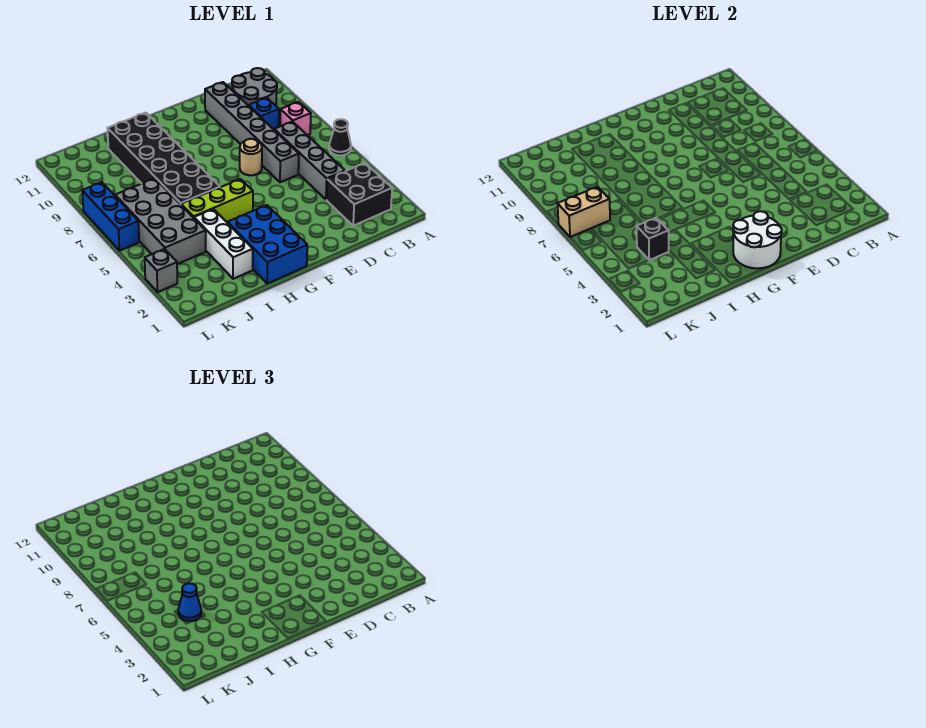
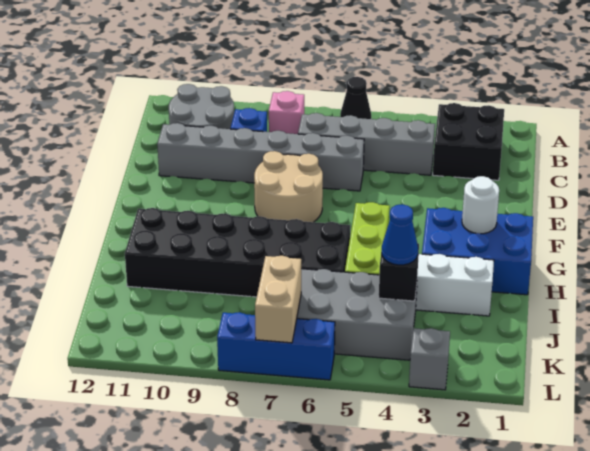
tan round brick E7 level 1 -> tan round brick E7:F8 level 1
white round brick F1:G2 level 2 -> white round brick G2 level 2

